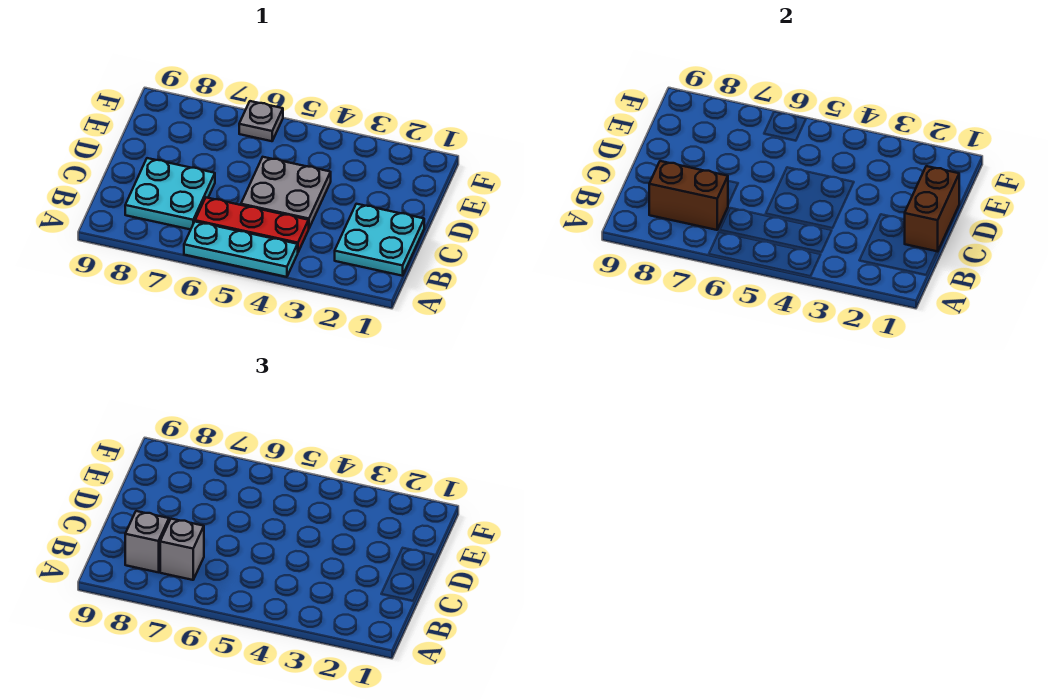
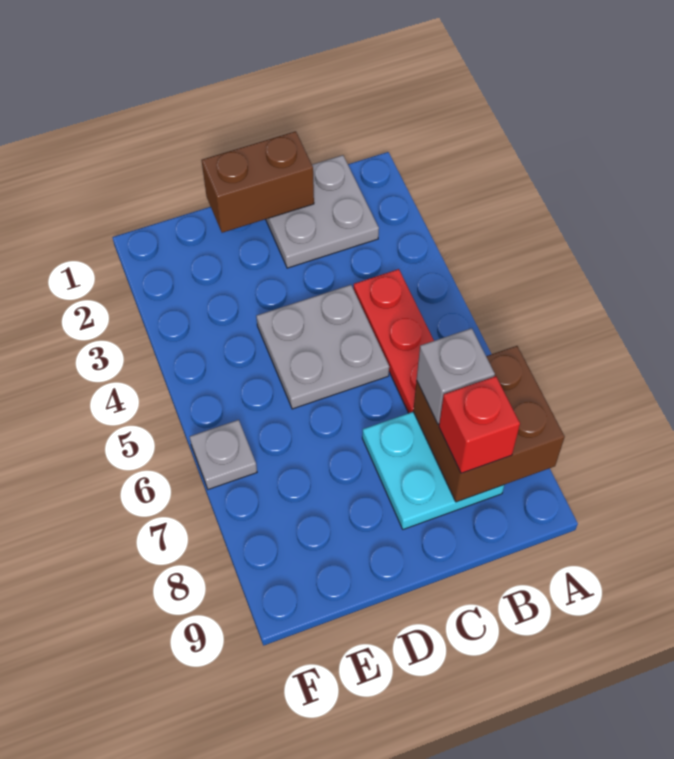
cyan plate A4:A6 level 1 -> none
cyan plate B1:C2 level 1 -> grey plate B1:C2 level 1
brown brick B7:B8 level 2 -> brown brick A7:B8 level 2
grey brick B8 level 3 -> red brick B8 level 3

